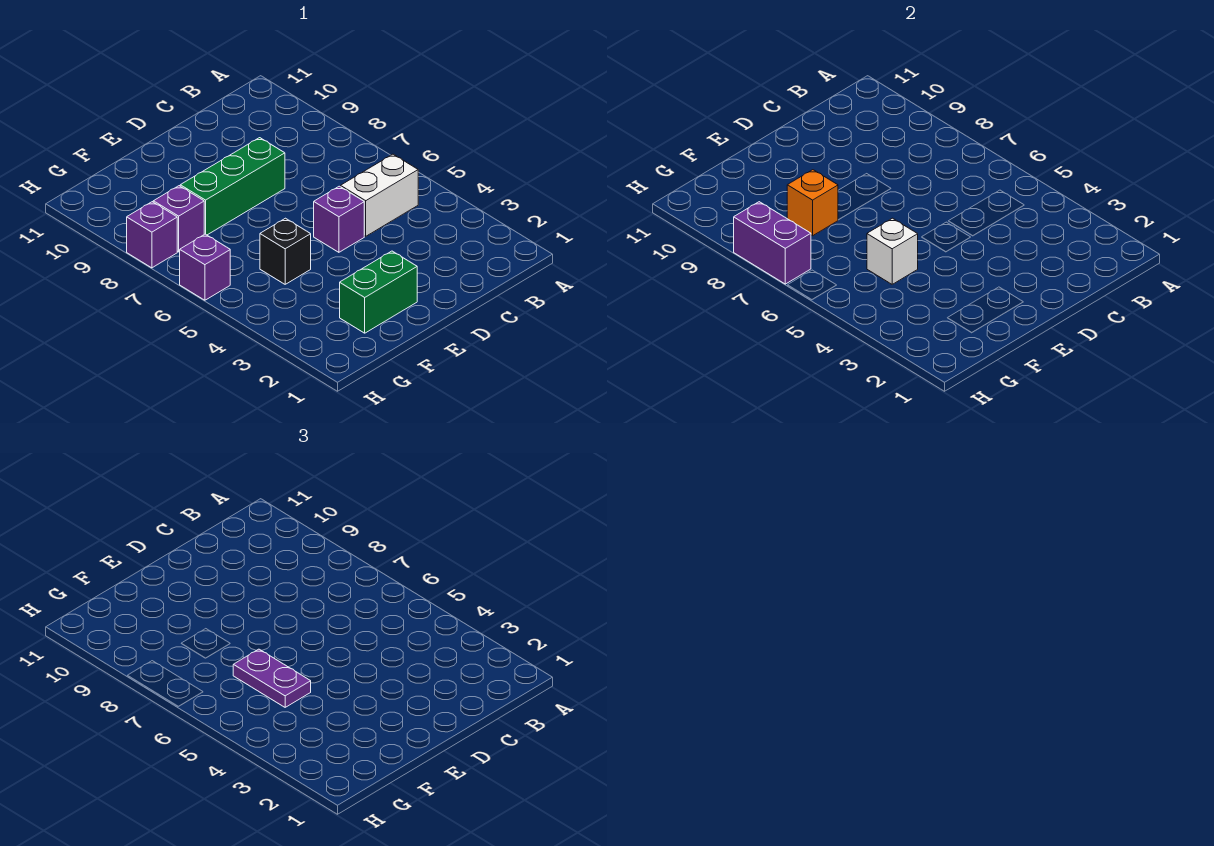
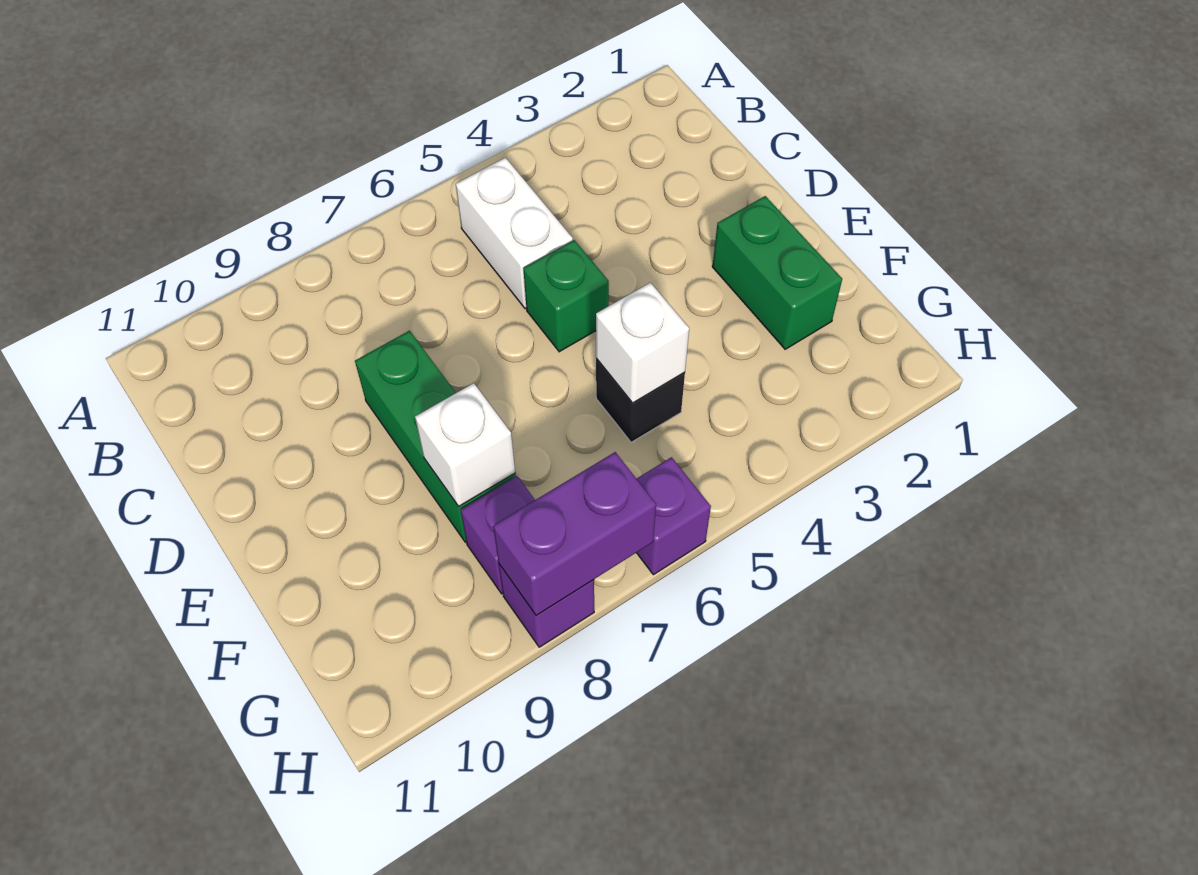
purple brick D5 level 1 -> green brick D5 level 1
purple plate F5:F6 level 3 -> none
orange brick F8 level 2 -> white brick F8 level 2

